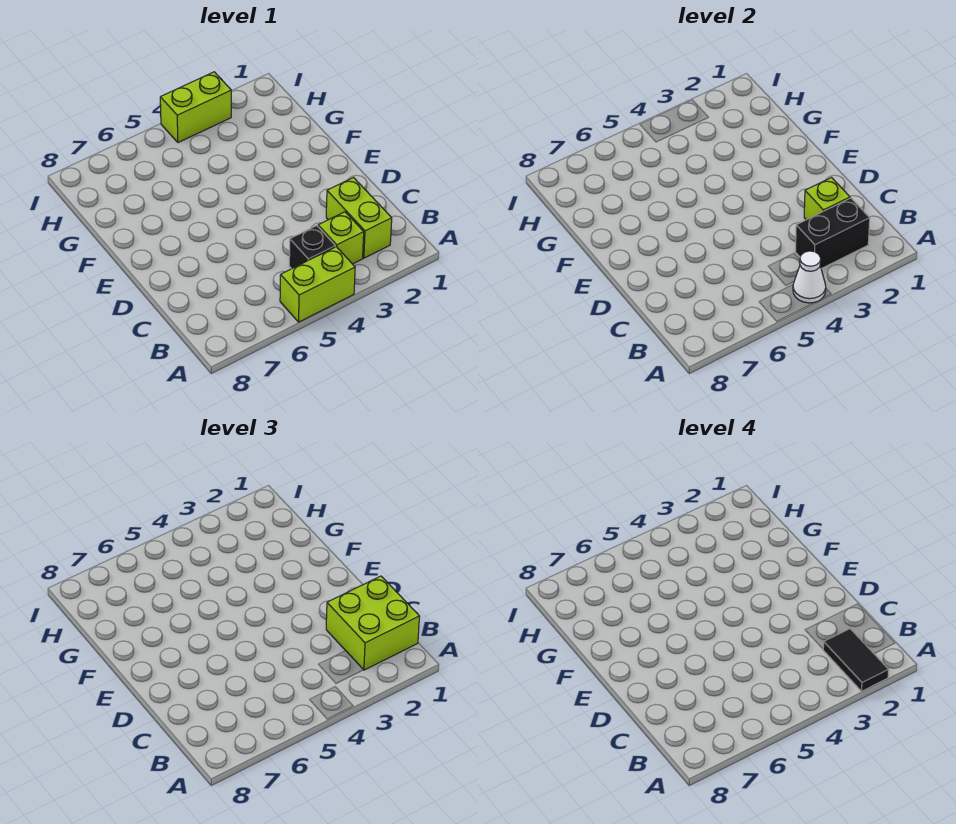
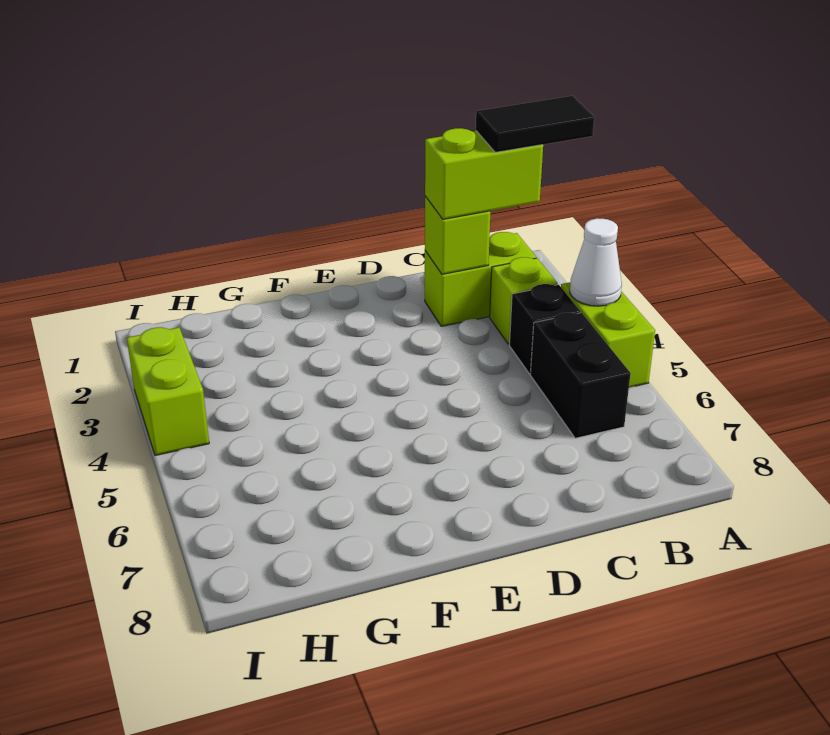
lime brick B1:C2 level 3 -> lime brick B2:C2 level 3
black brick B2:B3 level 2 -> black brick B5:B6 level 1

